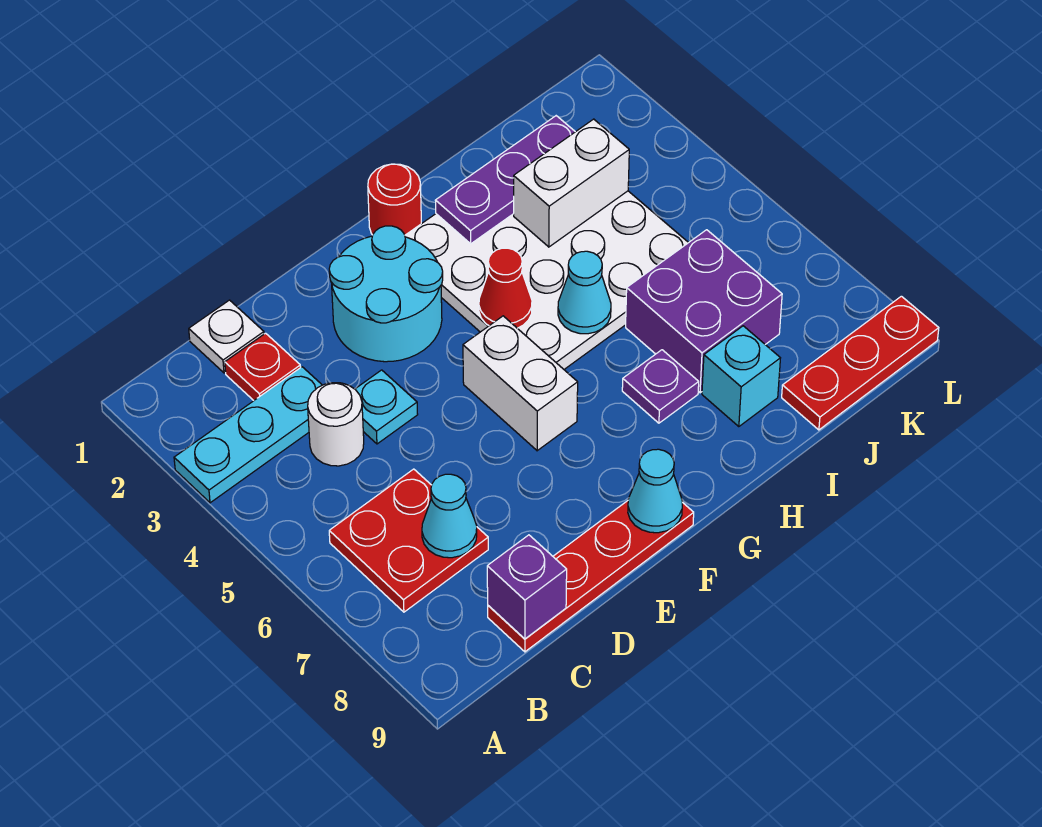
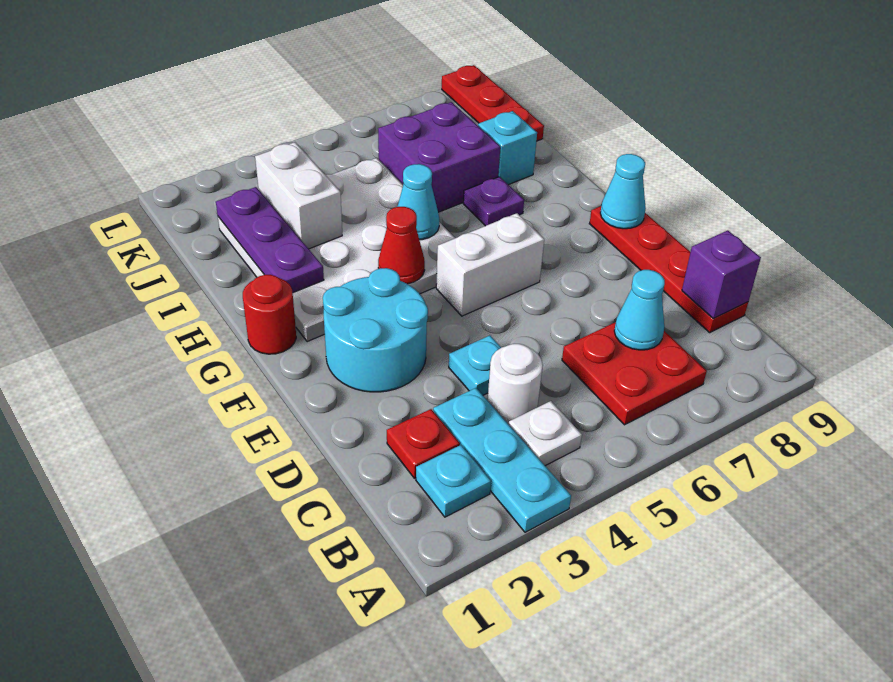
none -> cyan plate B2 level 1
white plate C1 level 1 -> white plate B4 level 1

